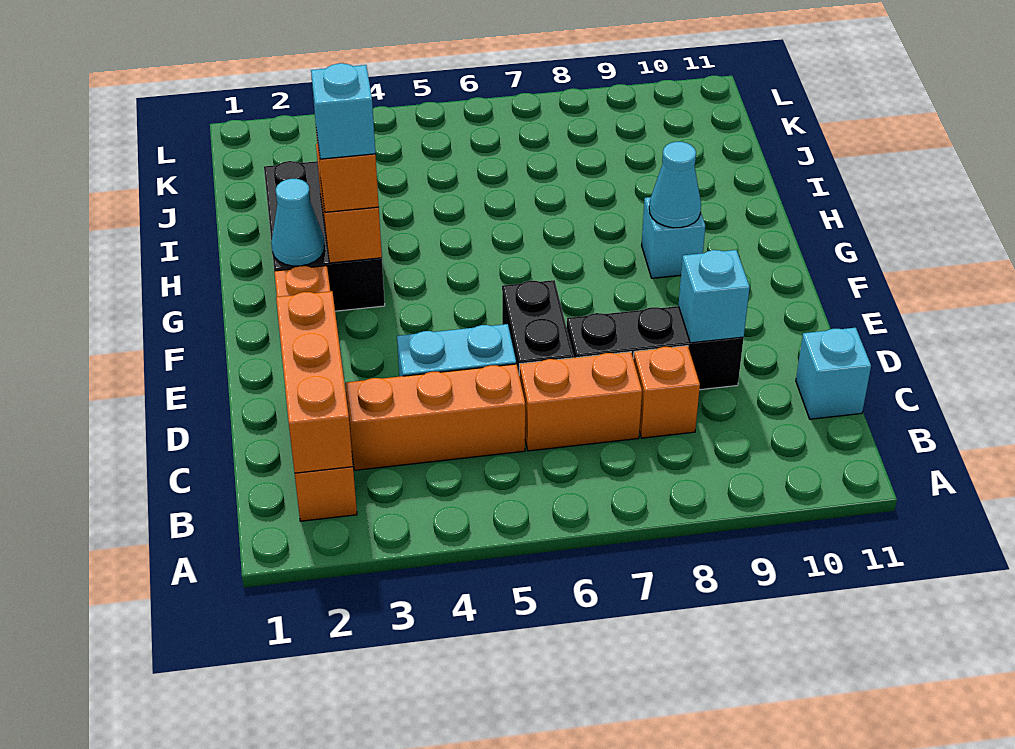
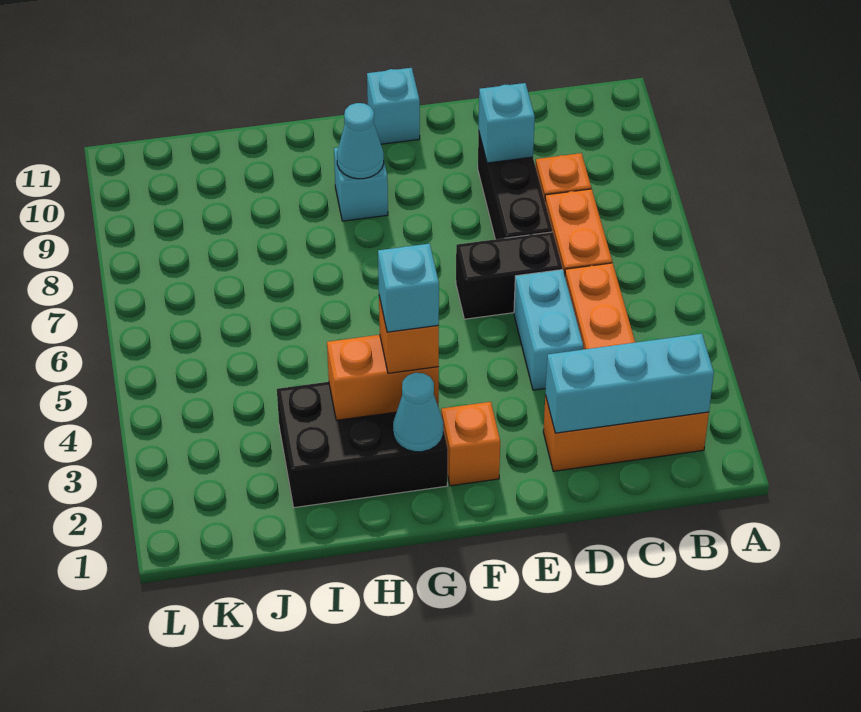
orange brick B2:D2 level 2 -> cyan brick B2:D2 level 2
cyan brick C11 level 1 -> cyan brick F11 level 1

